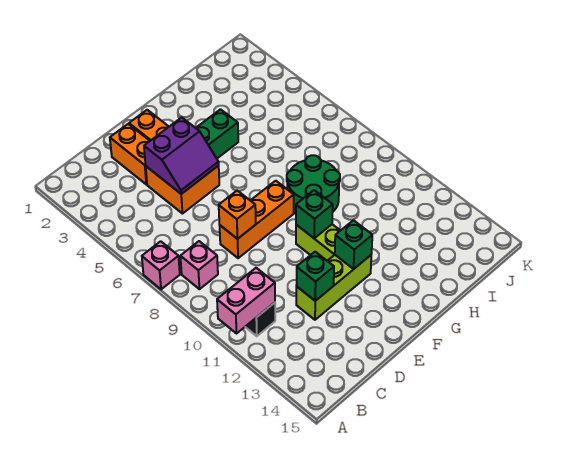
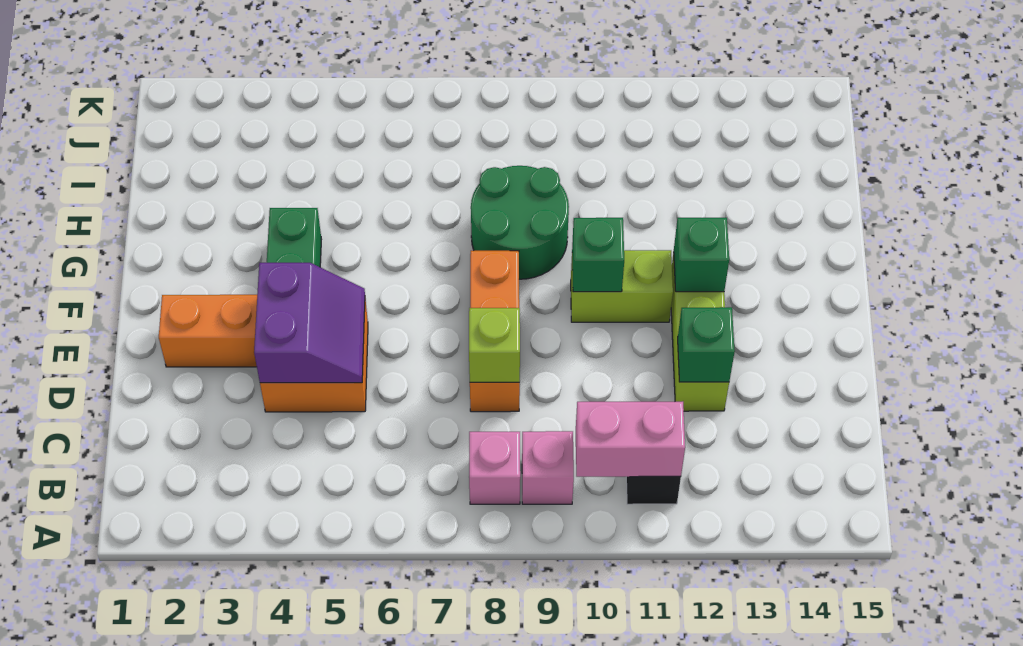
pink brick A7 level 1 -> pink brick B9 level 1
pink brick A11:B11 level 2 -> pink brick B10:B11 level 2
orange brick D2:D3 level 1 -> none
orange brick D8 level 2 -> lime brick D8 level 2

